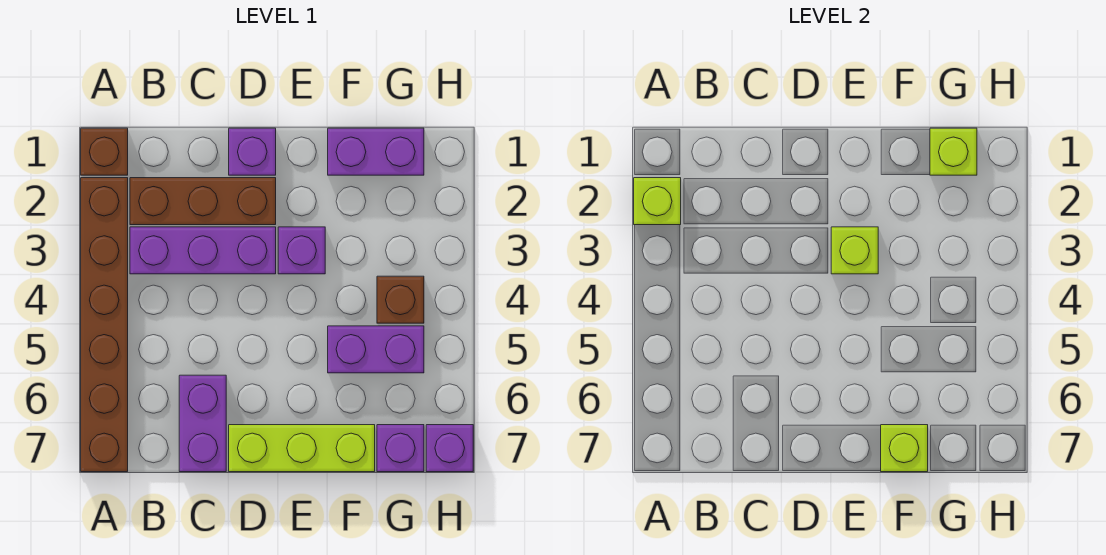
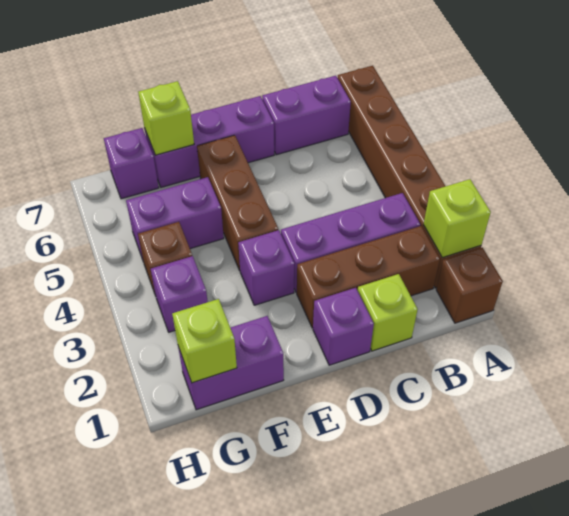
purple brick C6:C7 level 1 -> purple brick B7:C7 level 1
lime brick D7:F7 level 1 -> purple brick D7:F7 level 1
lime brick E3 level 2 -> lime brick C1 level 1
none -> brown brick E4:E6 level 1
purple brick H7 level 1 -> purple brick G3 level 1

